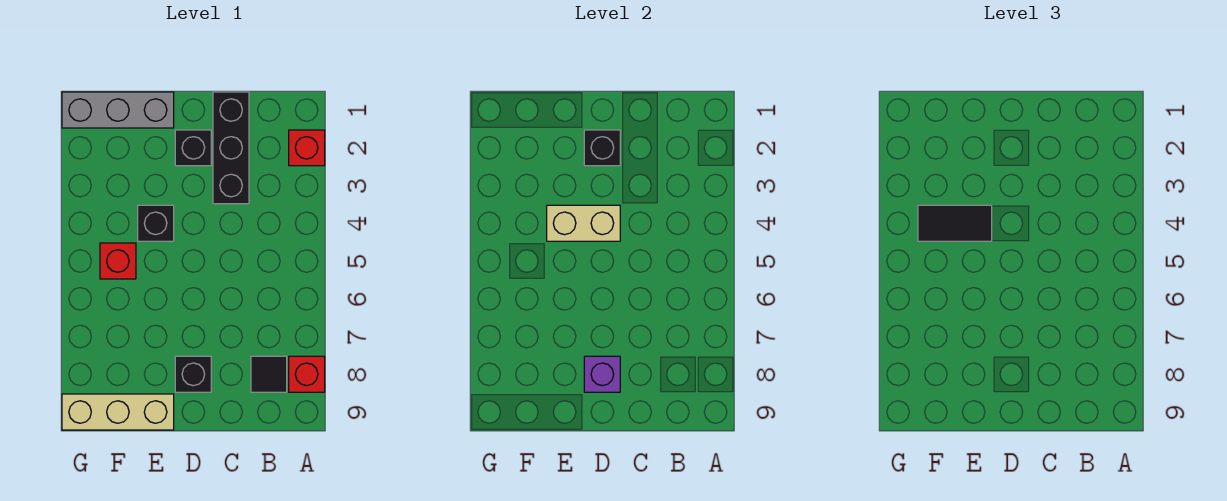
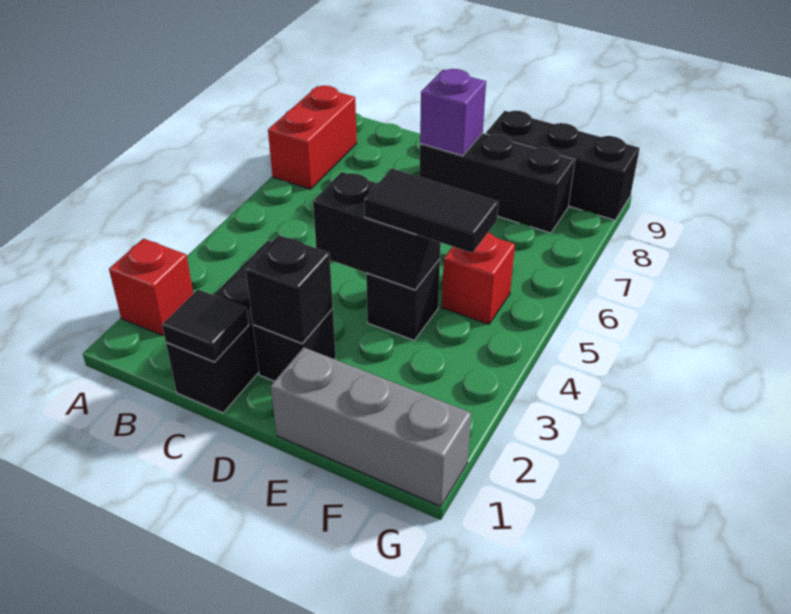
red brick A8 level 1 -> red brick A7:A8 level 1
black tile B8 level 1 -> black tile C1 level 2
tan brick D4:E4 level 2 -> black brick D4:E4 level 2
black brick D8 level 1 -> black brick D8:F8 level 1
tan brick E9:G9 level 1 -> black brick E9:G9 level 1

